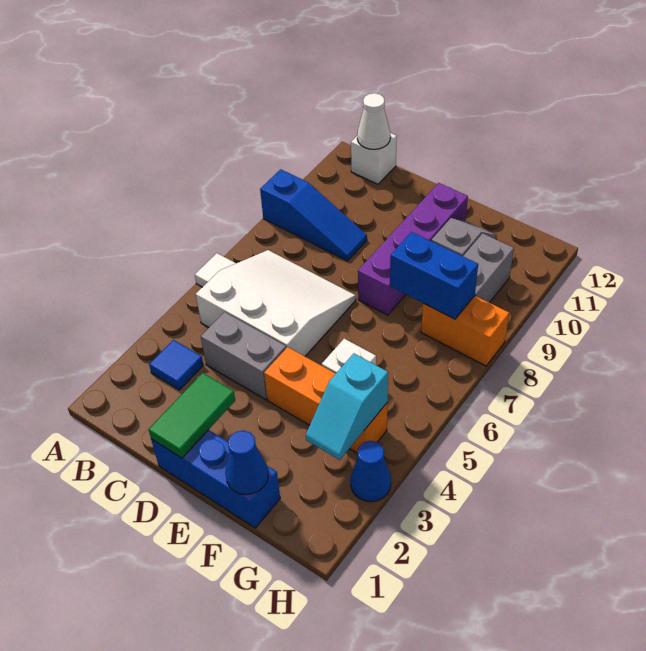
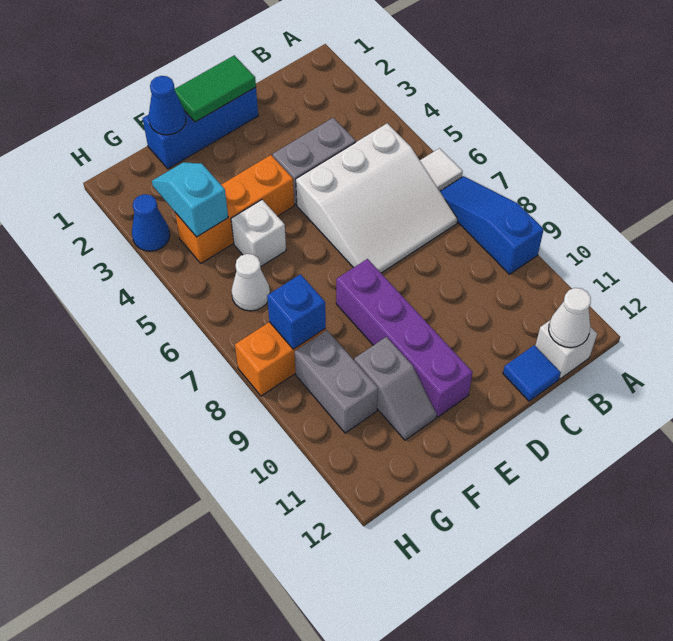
blue slope A9:C9 level 1 top A -> blue slope A7:A9 level 1 top 9
blue tile B3 level 1 -> blue tile C12 level 1
green tile D1:D2 level 2 -> green tile D1:E1 level 2
blue brick F8:G8 level 2 -> blue brick G8 level 2
none -> white cone G6 level 1

